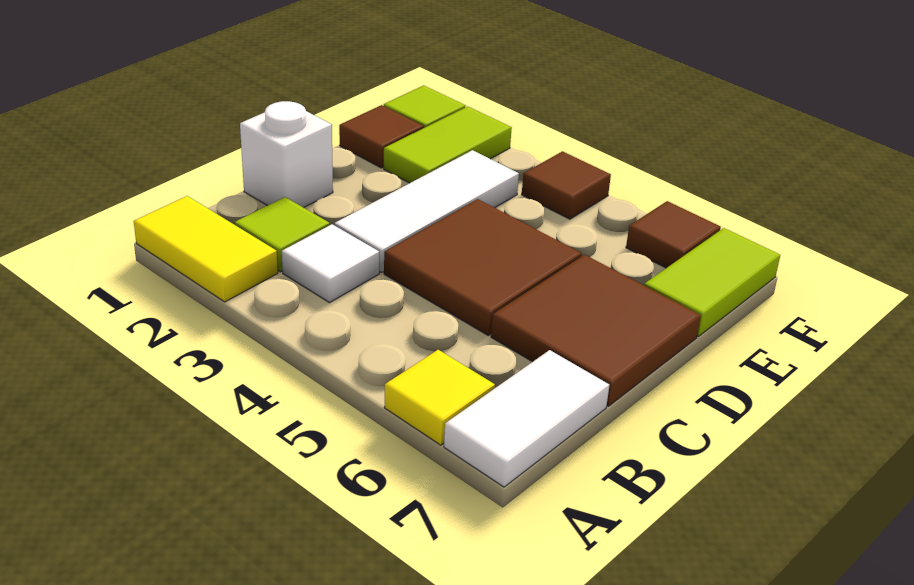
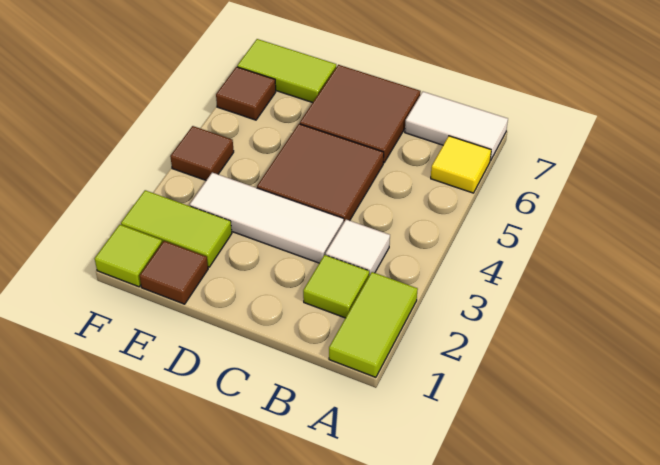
yellow tile A1:A2 level 1 -> lime tile A1:A2 level 1
white brick C1 level 1 -> none

